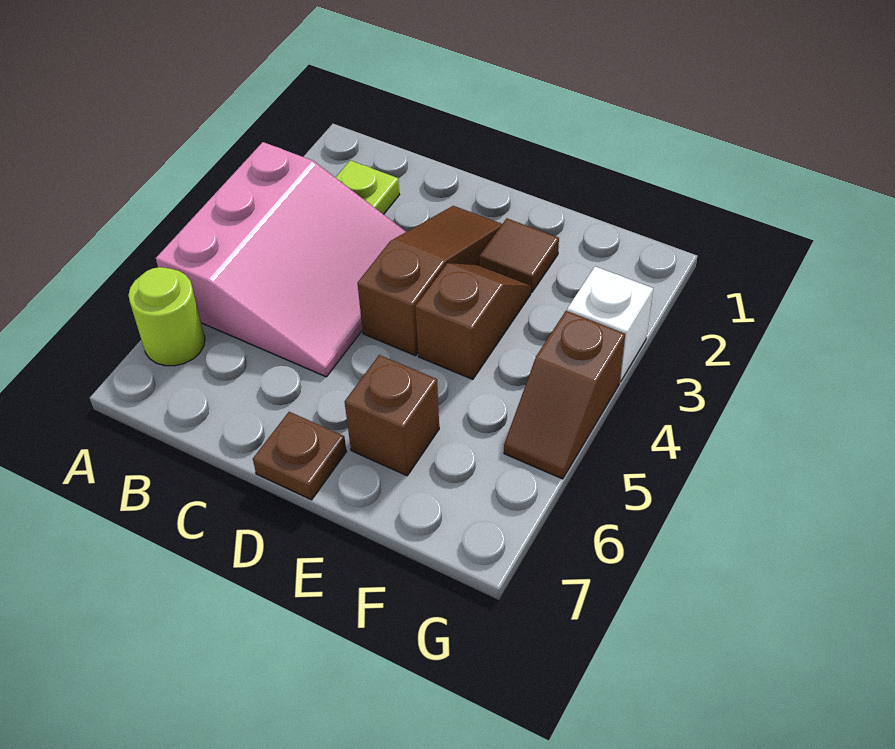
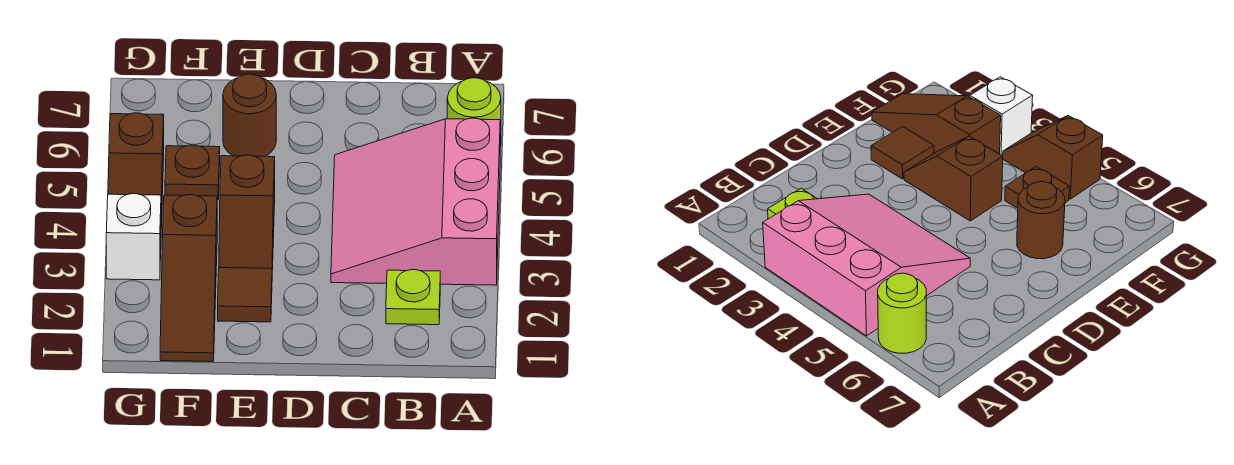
brown slope D2:D4 level 1 top 4 -> brown slope F1:F3 level 1 top 3
brown plate D7 level 1 -> brown plate F5 level 1
brown brick E6 level 1 -> brown round brick E6 level 1
brown slope G4:G5 level 1 top 4 -> brown slope G4:G5 level 1 top 5

